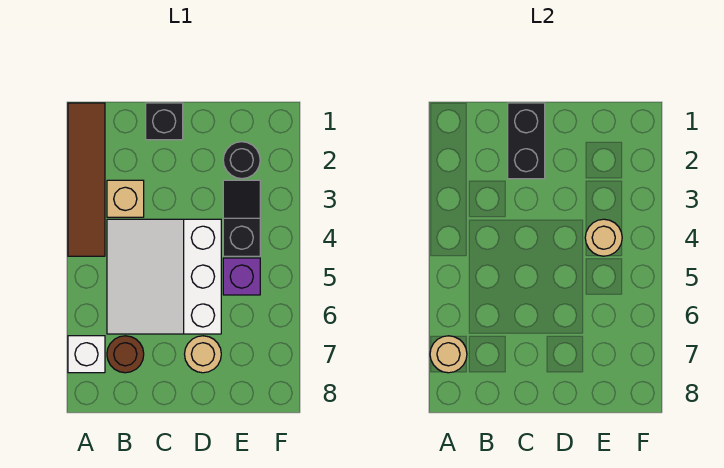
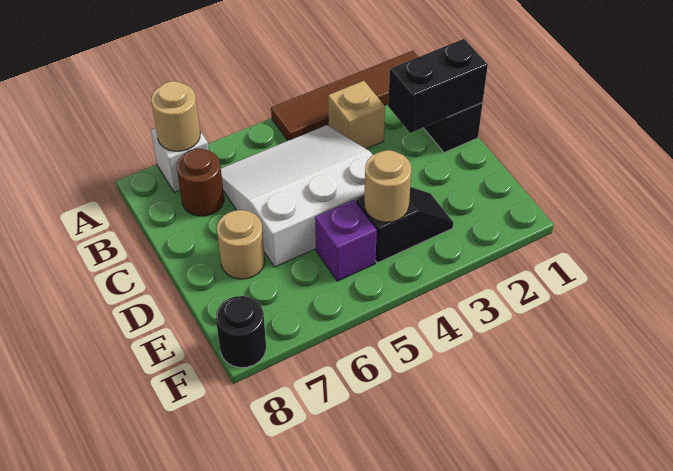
black round brick E2 level 1 -> black round brick F8 level 1

